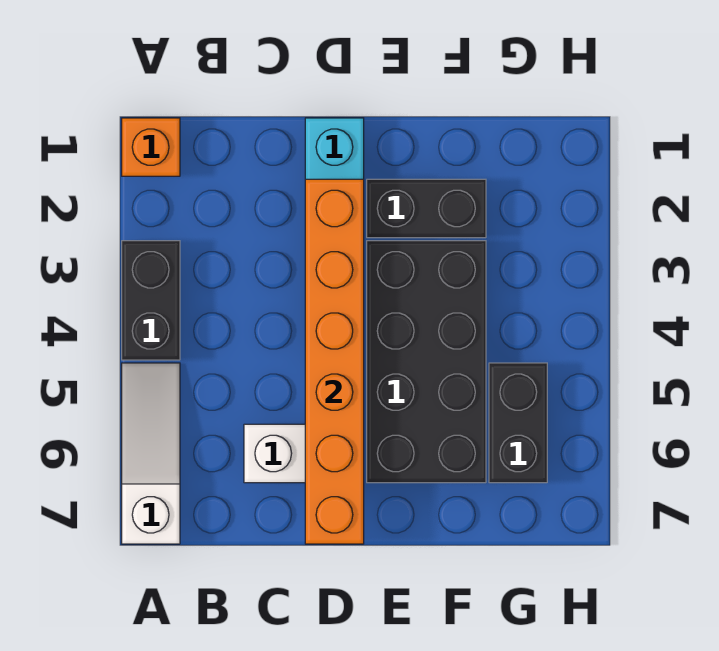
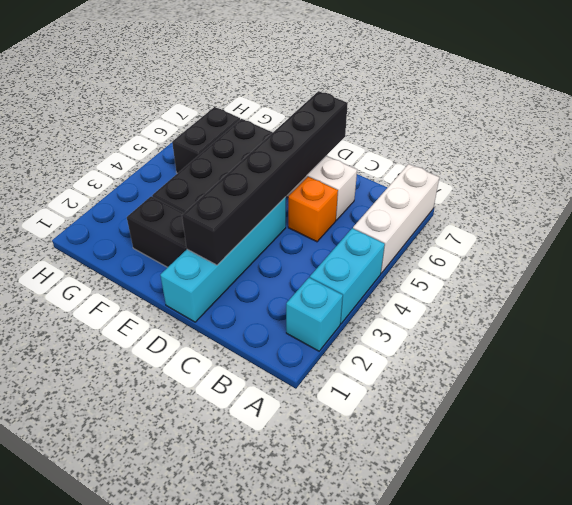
orange brick A1 level 1 -> orange brick C5 level 1
none -> cyan brick A2 level 1
black brick A3:A4 level 1 -> cyan brick A3:A4 level 1
white slope A5:A7 level 1 top 7 -> white brick A5:A7 level 1
orange brick D2:D7 level 2 -> black brick D2:D7 level 2

